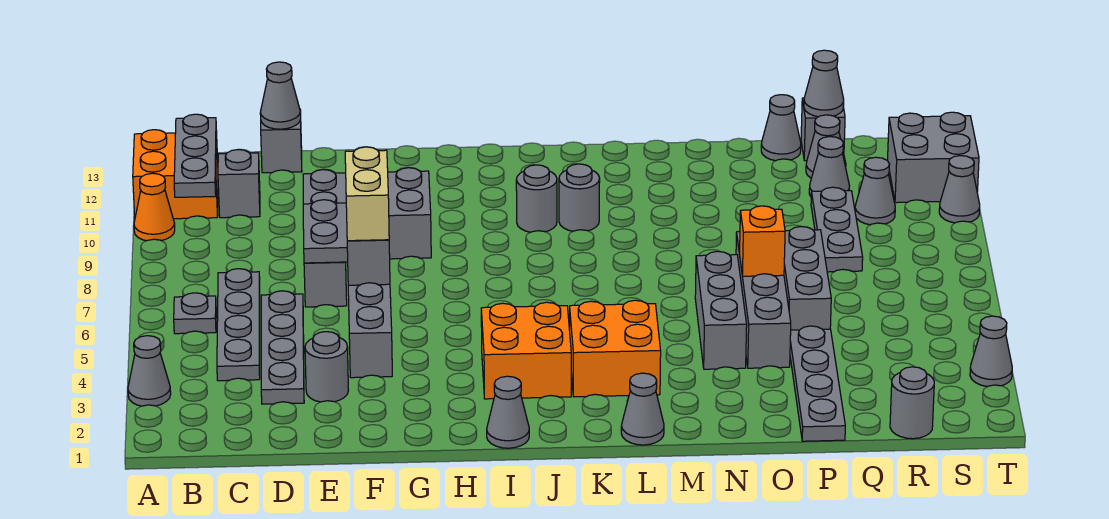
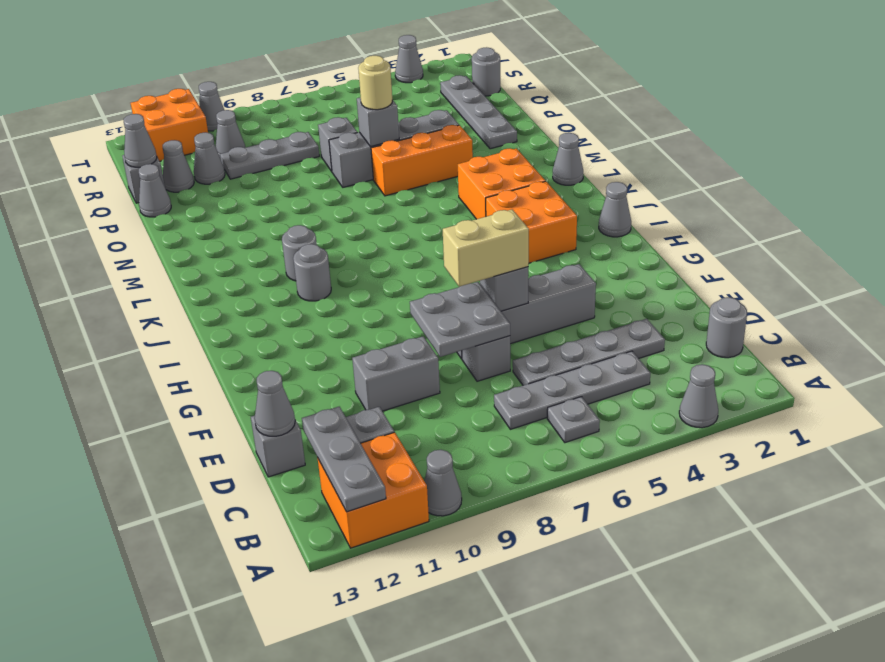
orange cone A10 level 1 -> grey cone A10 level 1
grey plate B10:B12 level 2 -> grey plate A12:C12 level 2
grey round brick E3 level 1 -> grey round brick C1 level 1
grey brick E9:G10 level 1 -> grey brick E9:E10 level 1
grey brick N4:N6 level 1 -> orange brick N4:N6 level 1
orange brick O6 level 2 -> grey brick O6 level 2
none -> tan round brick O6 level 3
grey plate P1:P4 level 1 -> grey plate O2:R2 level 1
grey brick P5:P7 level 1 -> grey brick P7 level 1
grey brick S11:T12 level 1 -> orange brick S11:T12 level 1

